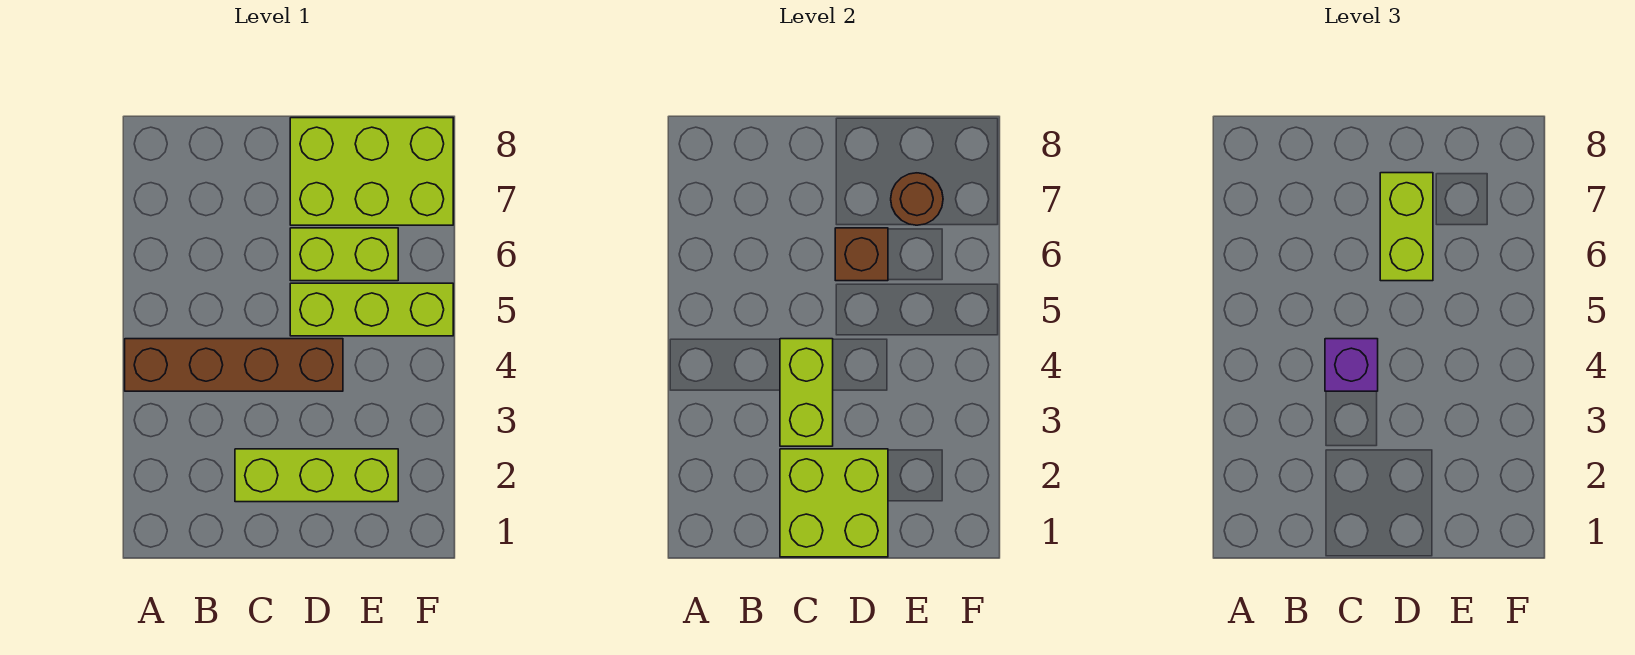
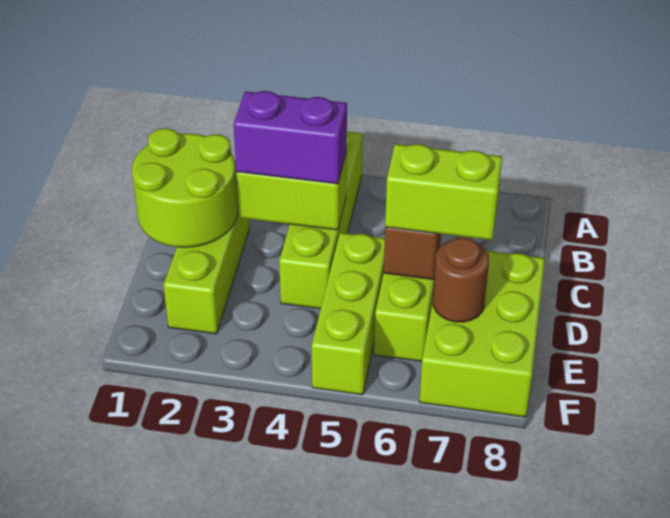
brown brick A4:D4 level 1 -> lime brick A4:D4 level 1
lime brick C1:D2 level 2 -> lime round brick C1:D2 level 2
purple brick C4 level 3 -> purple brick C3:C4 level 3

